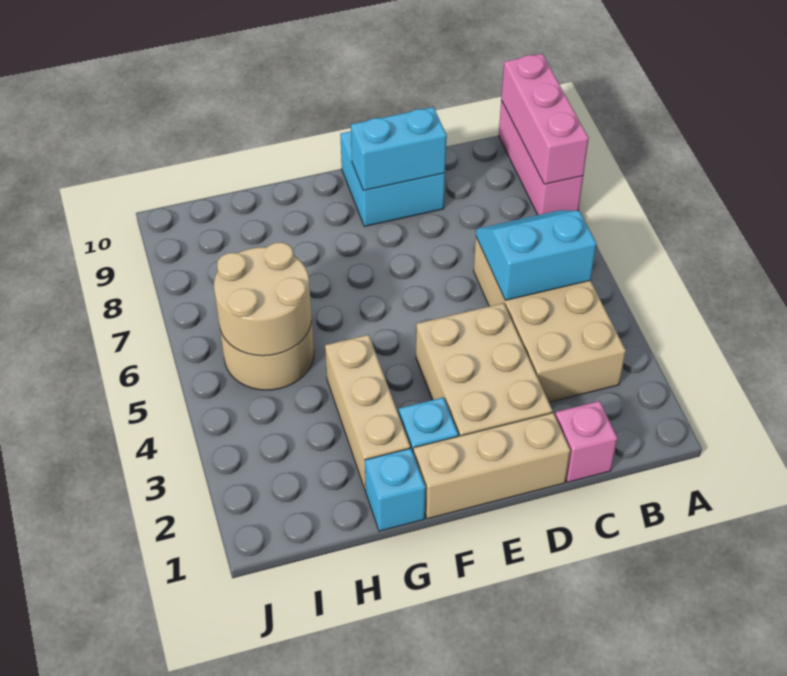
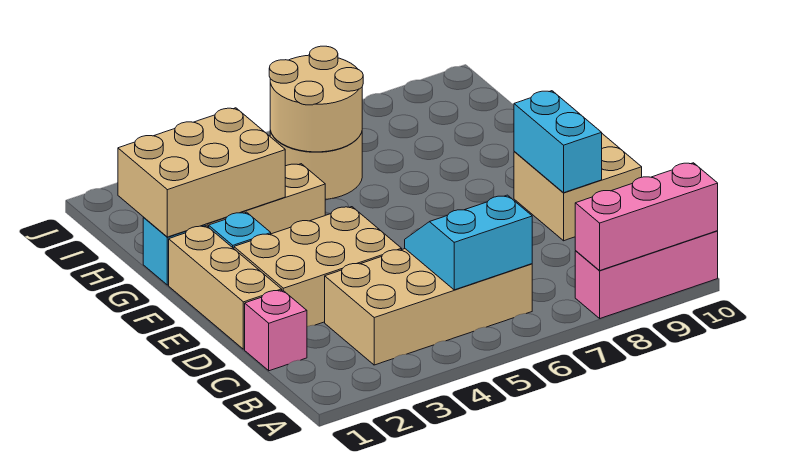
cyan slope B5:C6 level 2 top 5 -> cyan slope B5:C6 level 2 top B
cyan brick D9:E10 level 1 -> tan brick D9:E10 level 1
none -> tan brick G1:H3 level 2

